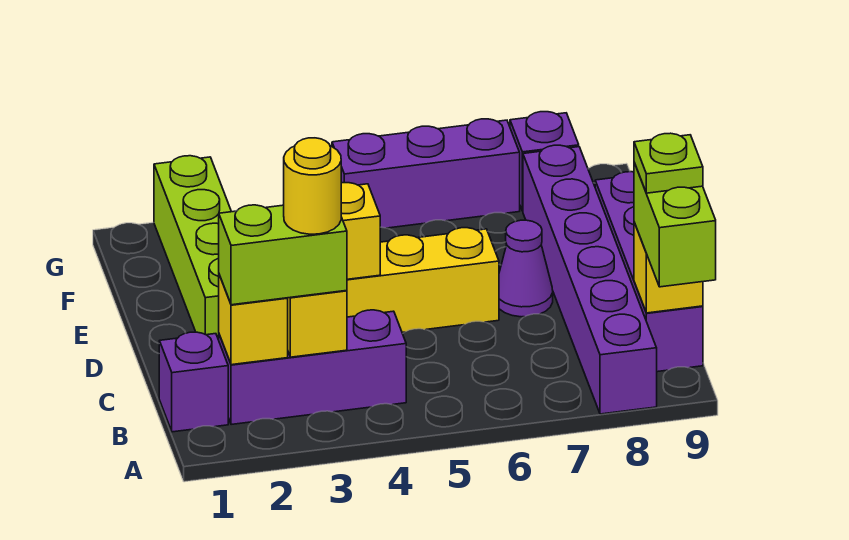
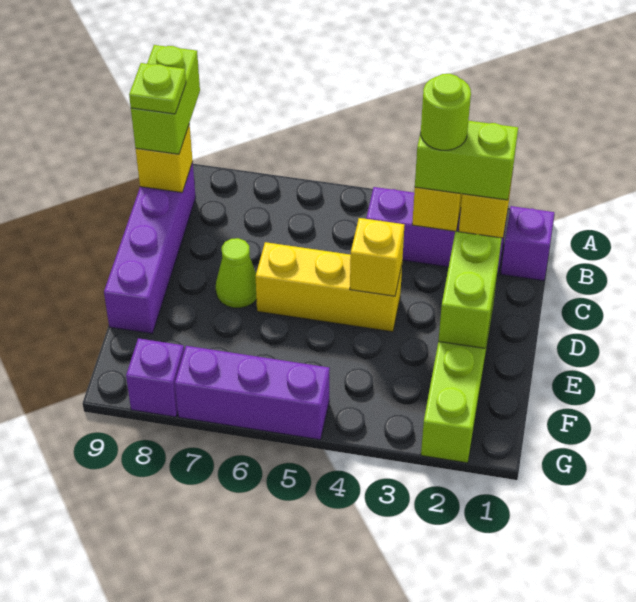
purple brick A8:F8 level 1 -> none
yellow round brick B3 level 4 -> lime round brick B3 level 4
none -> lime brick D2:E2 level 2
purple cone D7 level 1 -> lime cone D7 level 1

